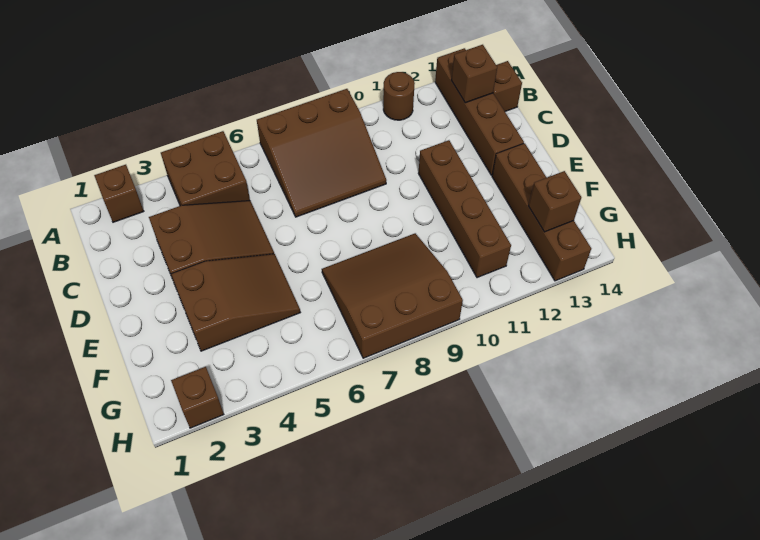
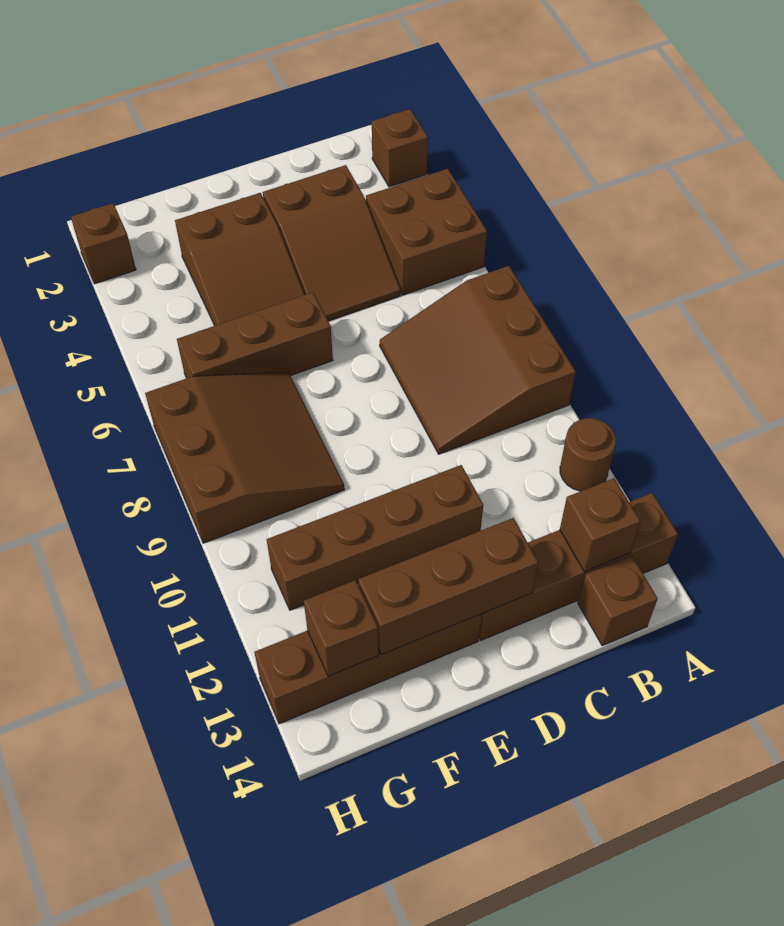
none -> brown brick D13:F13 level 2
none -> brown brick E6:G6 level 1

